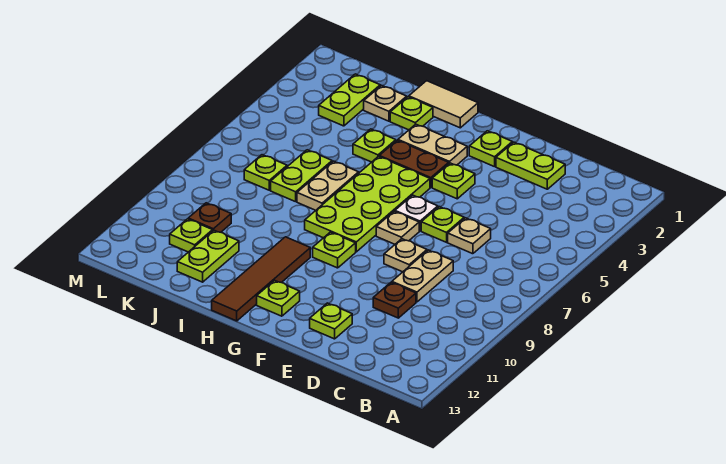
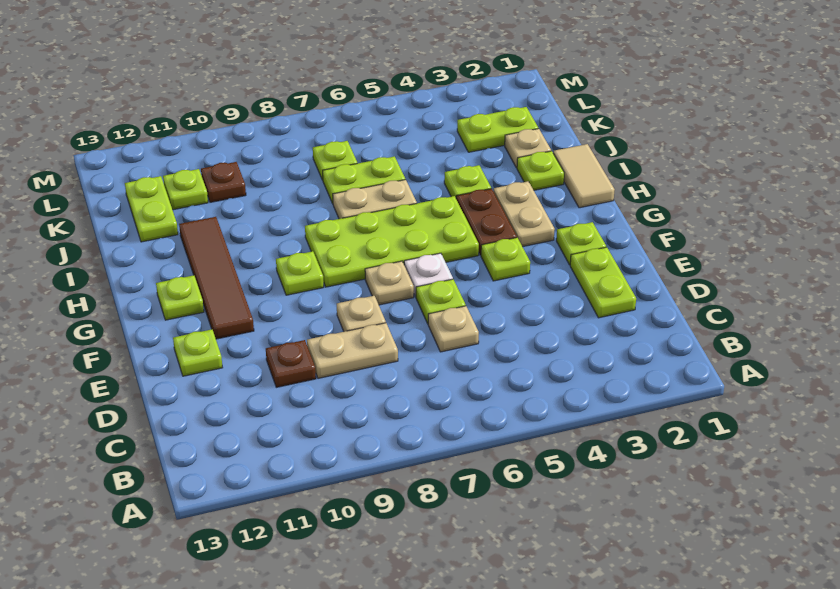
brown tile H10:H13 level 1 -> brown tile F11:I11 level 1
lime plate J11:J12 level 1 -> lime plate J12:K12 level 1

